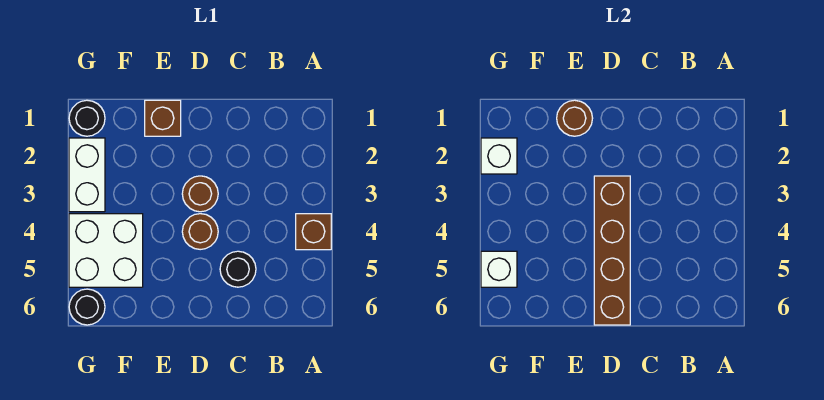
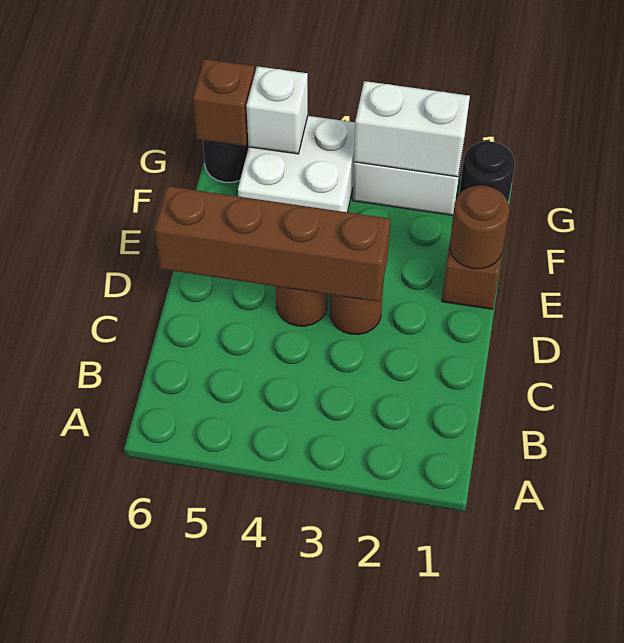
brown brick A4 level 1 -> brown brick G6 level 2
black round brick C5 level 1 -> none
white brick G2 level 2 -> white brick G2:G3 level 2

